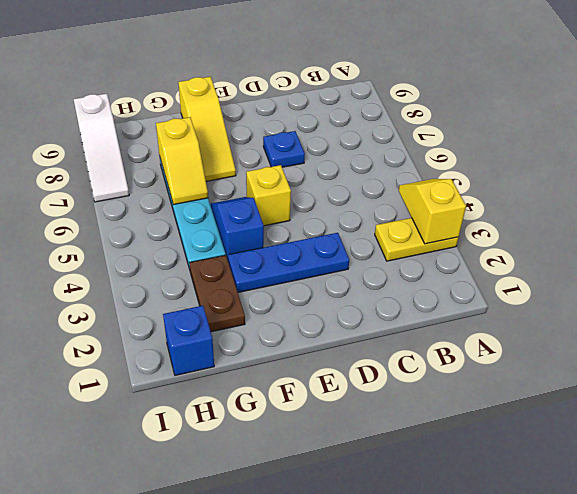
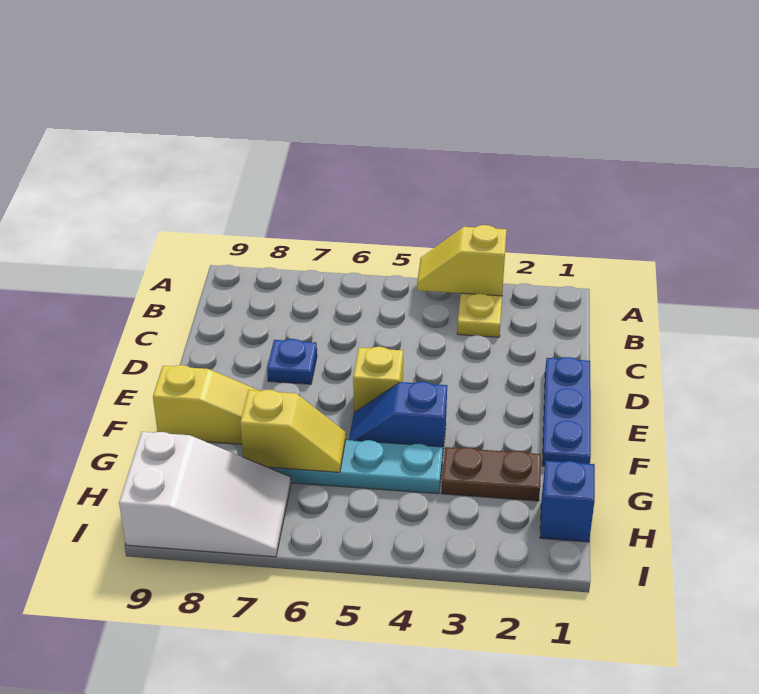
blue plate D3:F3 level 1 -> blue plate D1:F1 level 1
white slope I7:I9 level 1 top 9 -> white slope H7:I9 level 1 top 9

